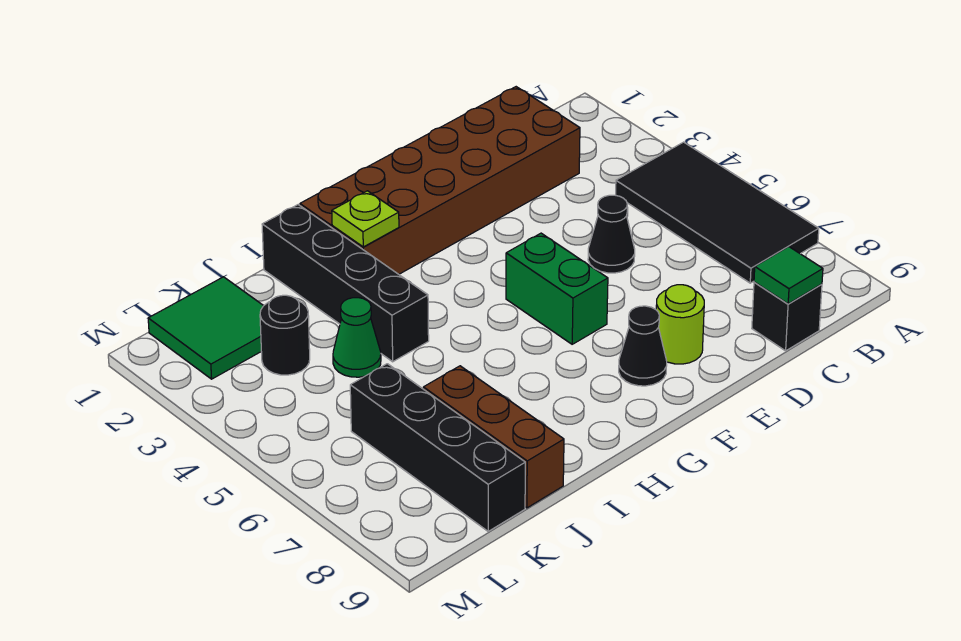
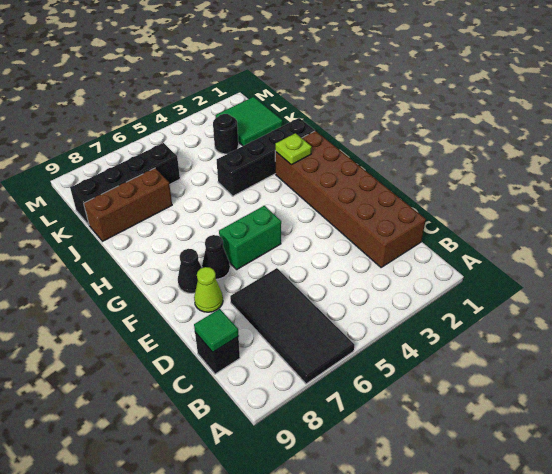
black tile A4:B7 level 1 -> black tile A6:D7 level 1
black cone D5 level 1 -> black cone F7 level 1
lime round brick E8 level 1 -> lime cone E8 level 1
green cone J4 level 1 -> none

